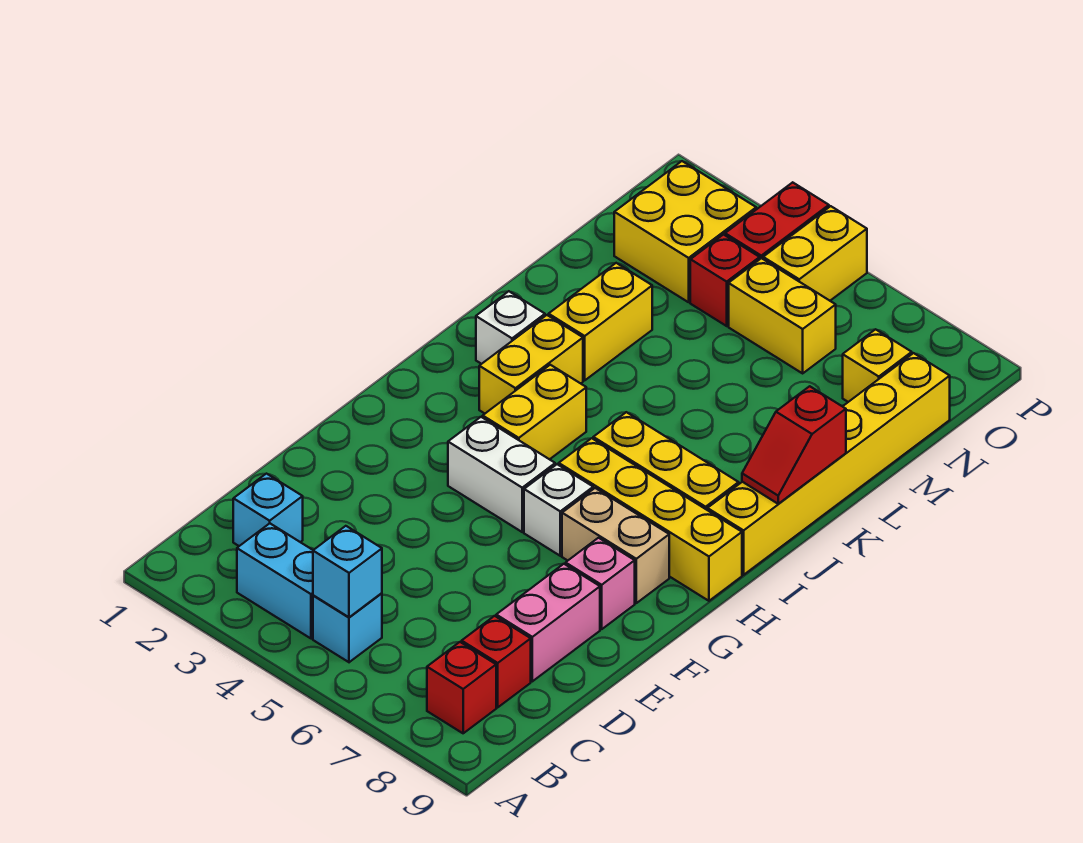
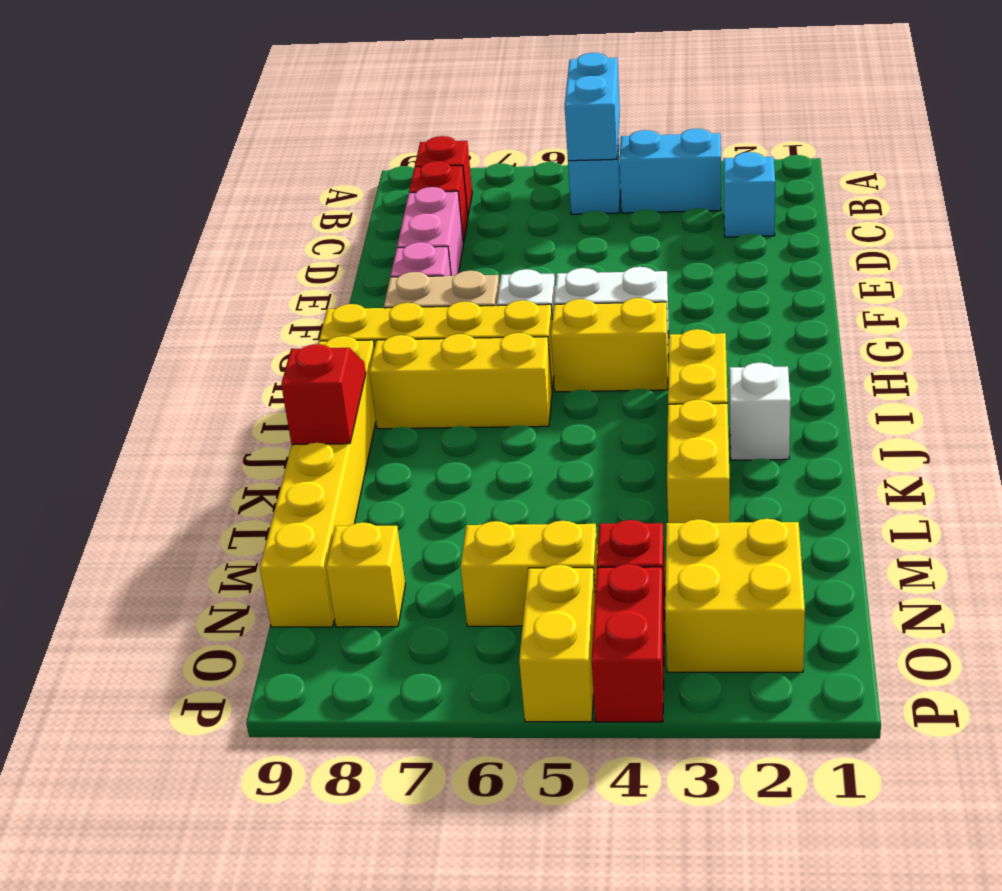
cyan brick B5 level 2 -> cyan brick A5:B5 level 2
yellow brick H4:I4 level 1 -> yellow brick H4:H5 level 1

